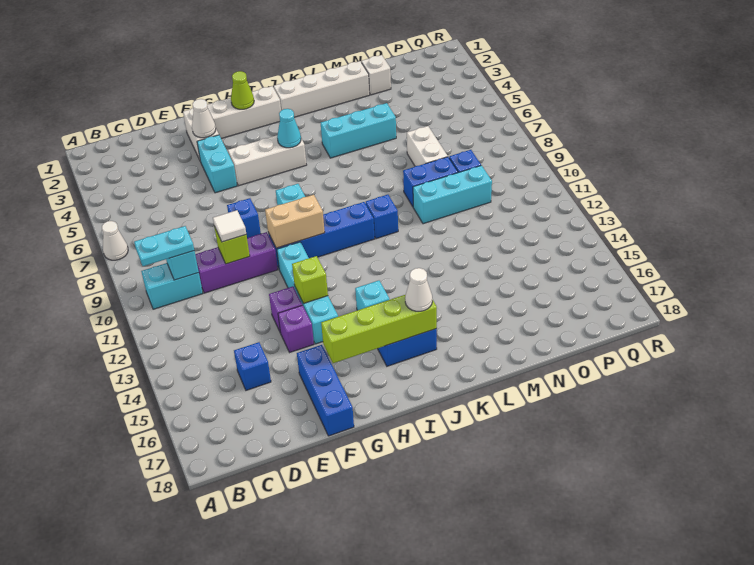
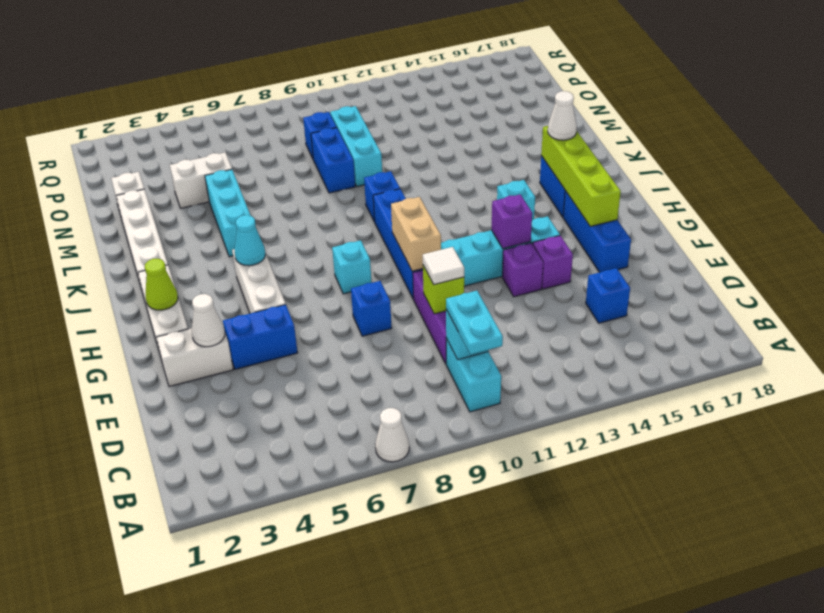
cyan brick F4:F5 level 1 -> blue brick F4:F5 level 1
blue brick F16:F18 level 1 -> blue brick F16:H16 level 1
lime brick G13 level 2 -> purple brick G13 level 2
white brick N7:N8 level 1 -> white brick N4:N5 level 1

